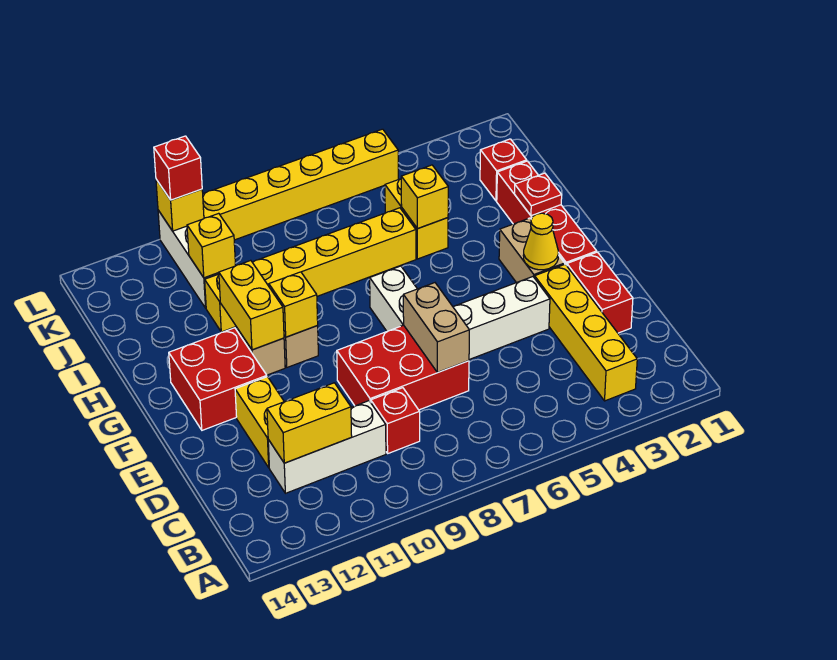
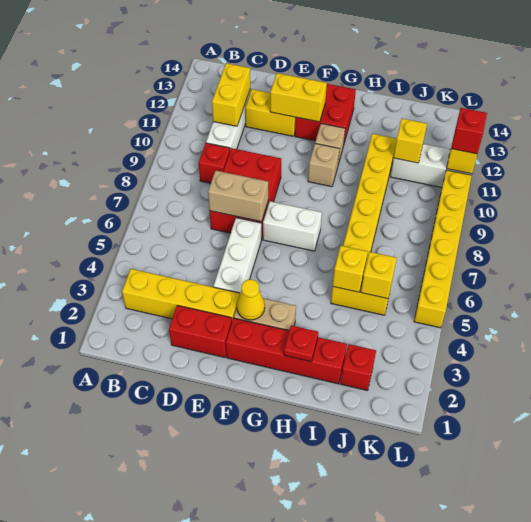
yellow brick G10 level 2 -> yellow brick J5 level 2
yellow brick G11:H11 level 2 -> yellow brick E12:F12 level 2

